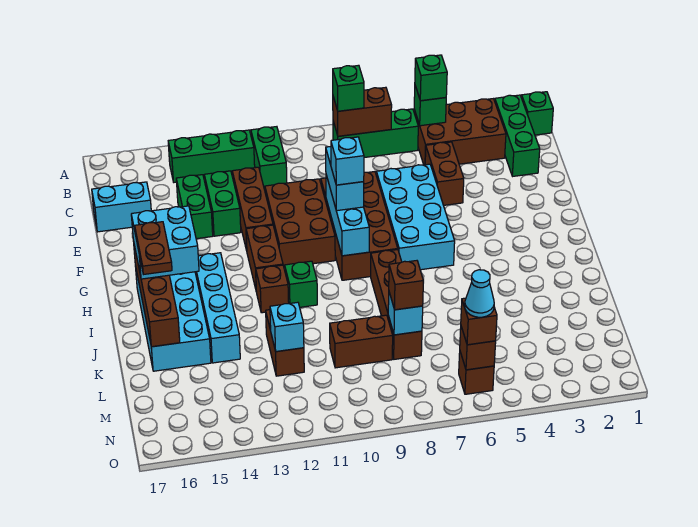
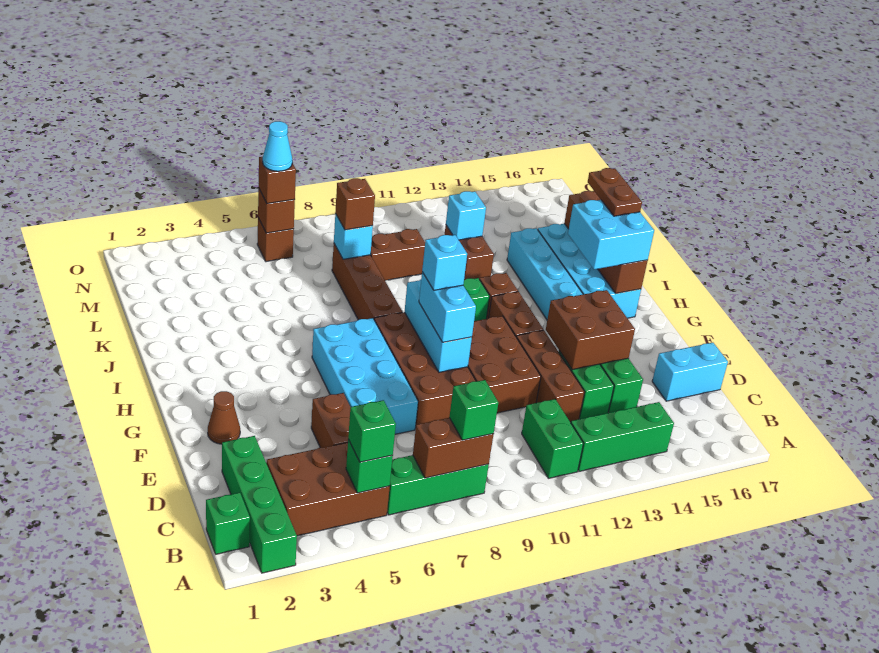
green brick B2:D2 level 1 -> green brick A2:D2 level 1
none -> brown brick E13:F14 level 2
none -> brown cone F2 level 1

